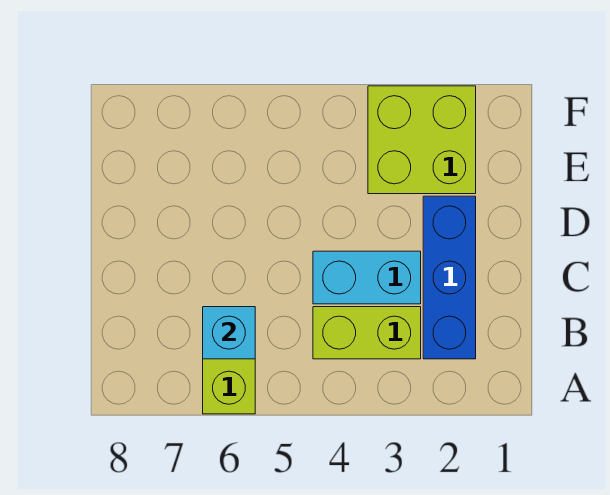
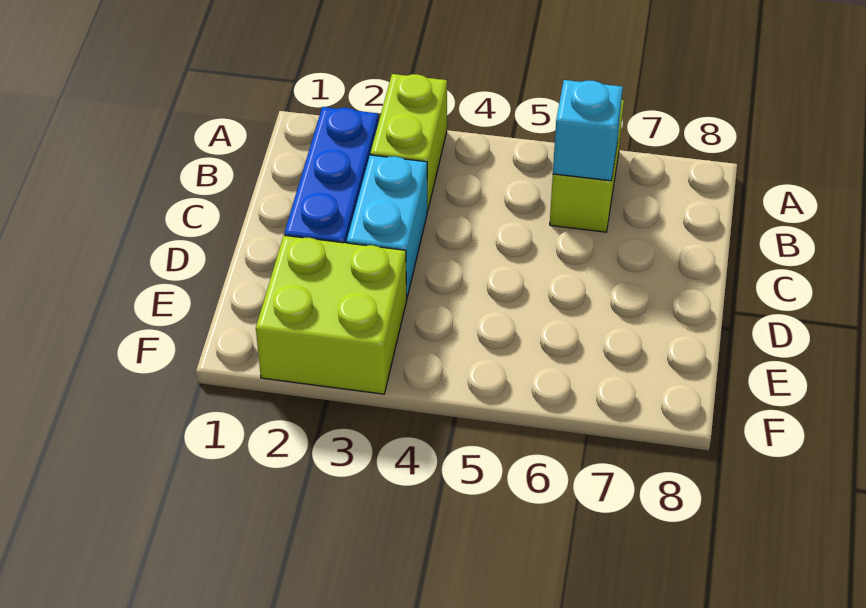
lime brick B3:B4 level 1 -> lime brick A3:B3 level 1
cyan brick C3:C4 level 1 -> cyan brick C3:D3 level 1

